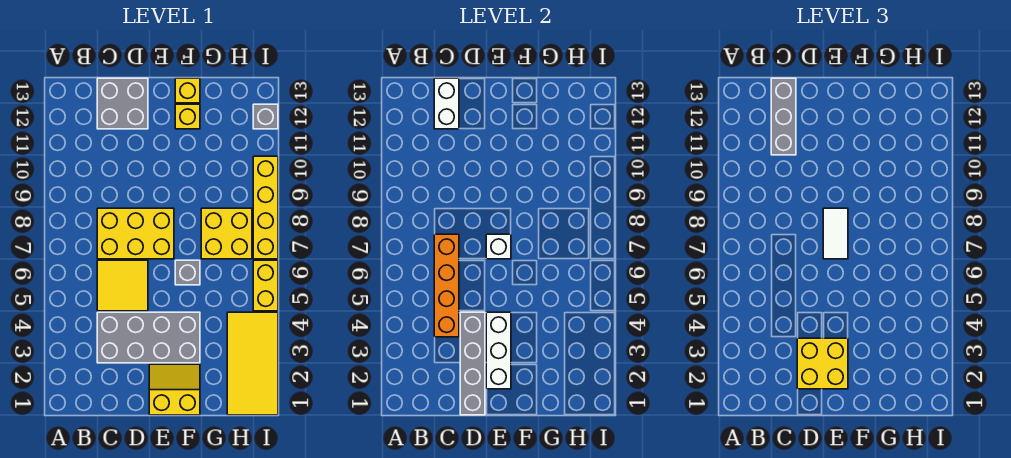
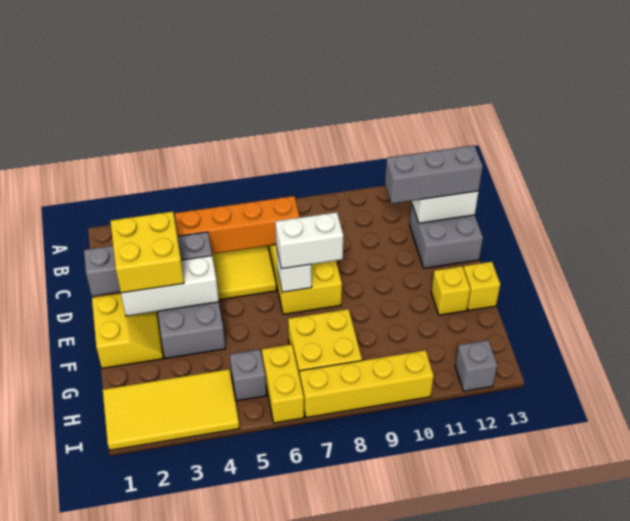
white tile E7:E8 level 3 -> white brick E7:E8 level 3
grey brick F6 level 1 -> grey brick H5 level 1
yellow brick I5:I6 level 1 -> yellow brick H6:I6 level 1

